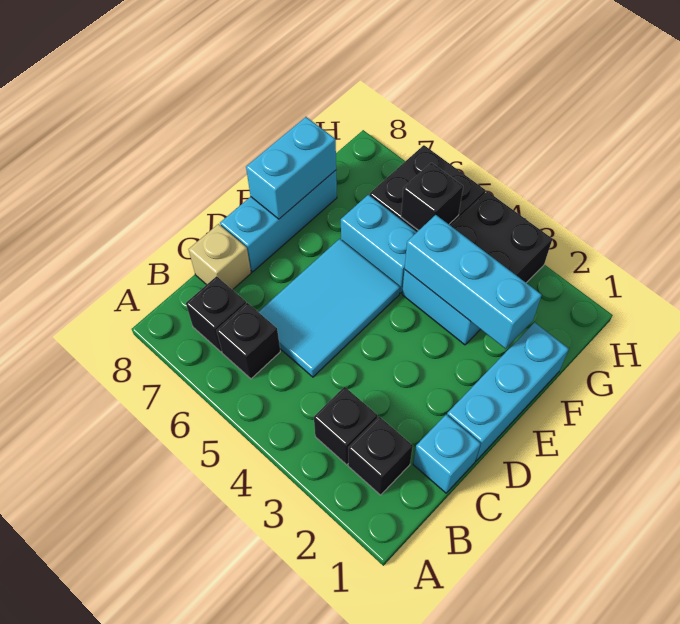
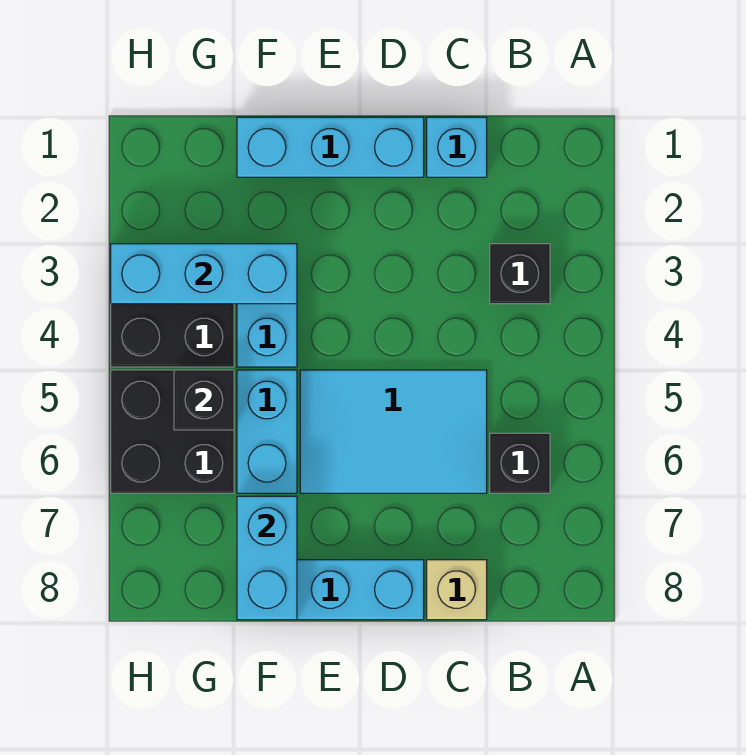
black brick B2 level 1 -> none
black brick B7 level 1 -> none
cyan brick E8:F8 level 2 -> cyan brick F7:F8 level 2
cyan brick F2:F4 level 2 -> cyan brick F3:H3 level 2

